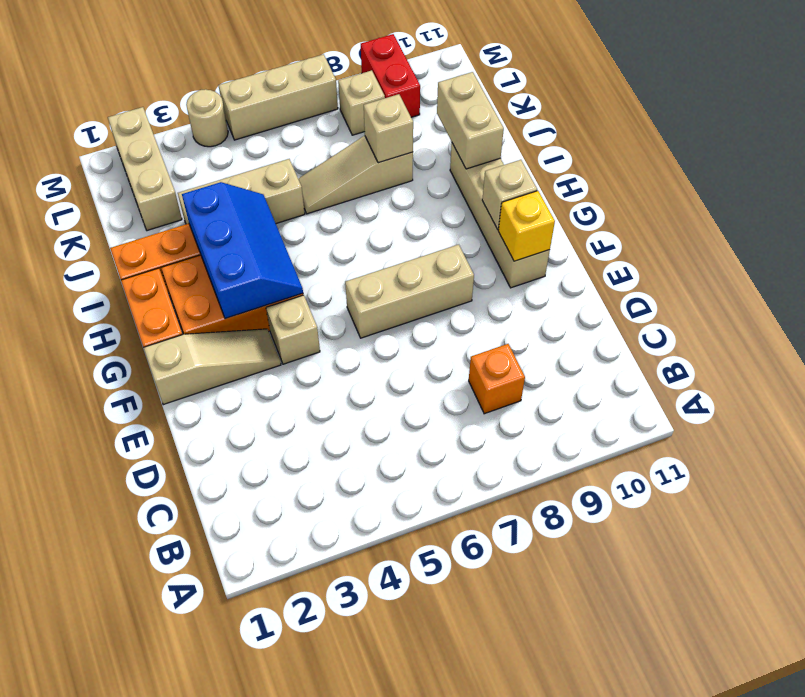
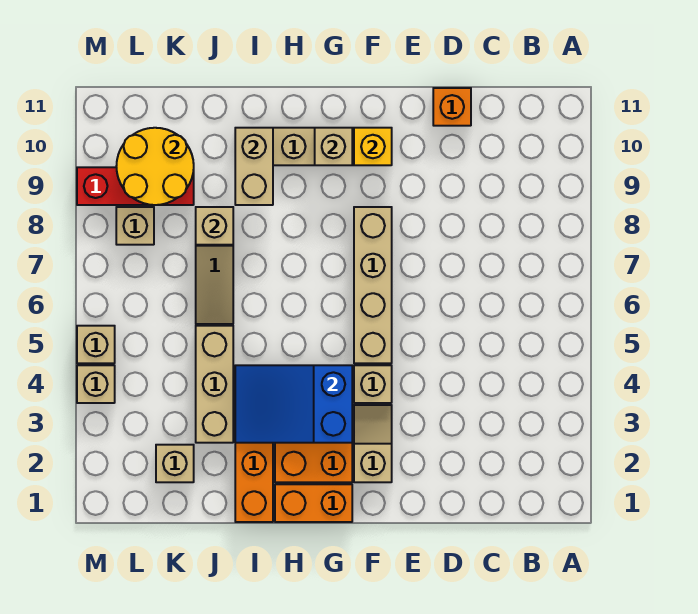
orange brick C8 level 1 -> orange brick D11 level 1
tan slope F1:F3 level 1 top 1 -> tan slope F2:F3 level 1 top 2
tan brick F6:F8 level 1 -> tan brick F5:F8 level 1
blue slope G3:I4 level 2 top 3 -> blue slope G3:I4 level 2 top G
tan brick I10:J10 level 2 -> tan brick I9:I10 level 2
tan brick K2:M2 level 1 -> tan brick K2 level 1
none -> yellow round brick K9:L10 level 2
red brick L9:M9 level 1 -> red brick K9:M9 level 1
tan round brick M4 level 1 -> tan brick M4 level 1
tan brick M5:M7 level 1 -> tan brick M5 level 1

